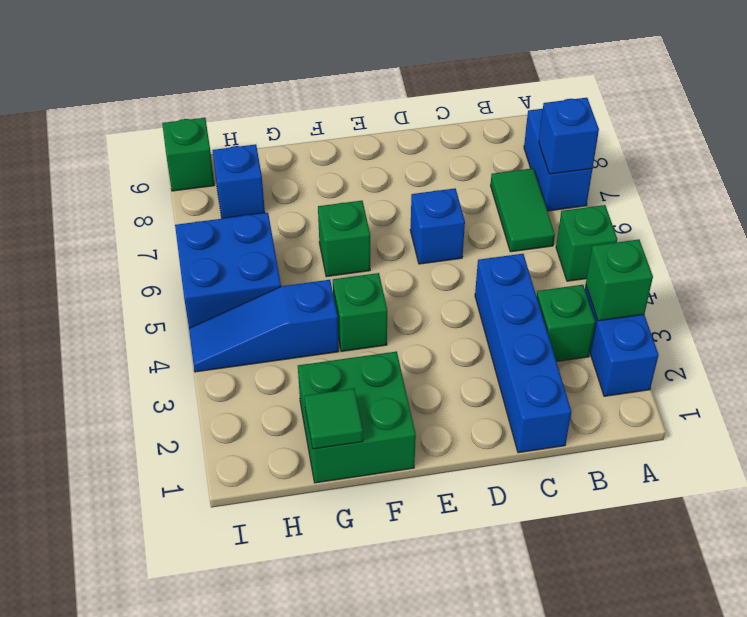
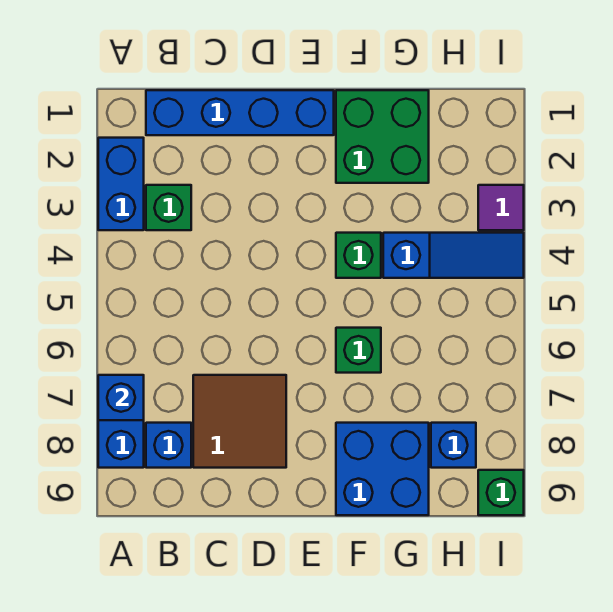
green brick A3 level 2 -> none
green brick A5 level 1 -> none
green tile B6:B7 level 1 -> none
blue brick C1:C4 level 1 -> blue brick B1:E1 level 1
none -> brown tile C7:D8 level 1
blue brick D6 level 1 -> blue brick B8 level 1
green tile G1 level 2 -> none
blue brick H5:I6 level 1 -> blue brick F8:G9 level 1
none -> purple tile I3 level 1

